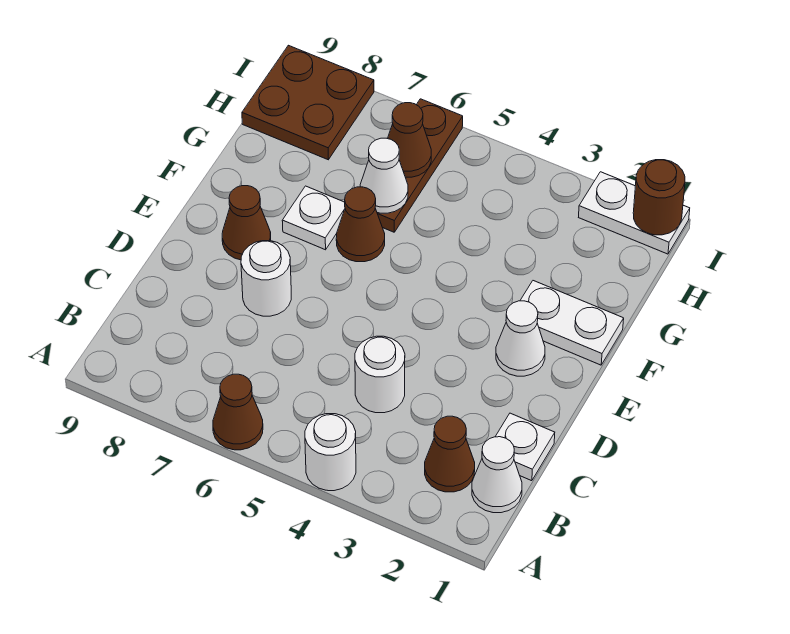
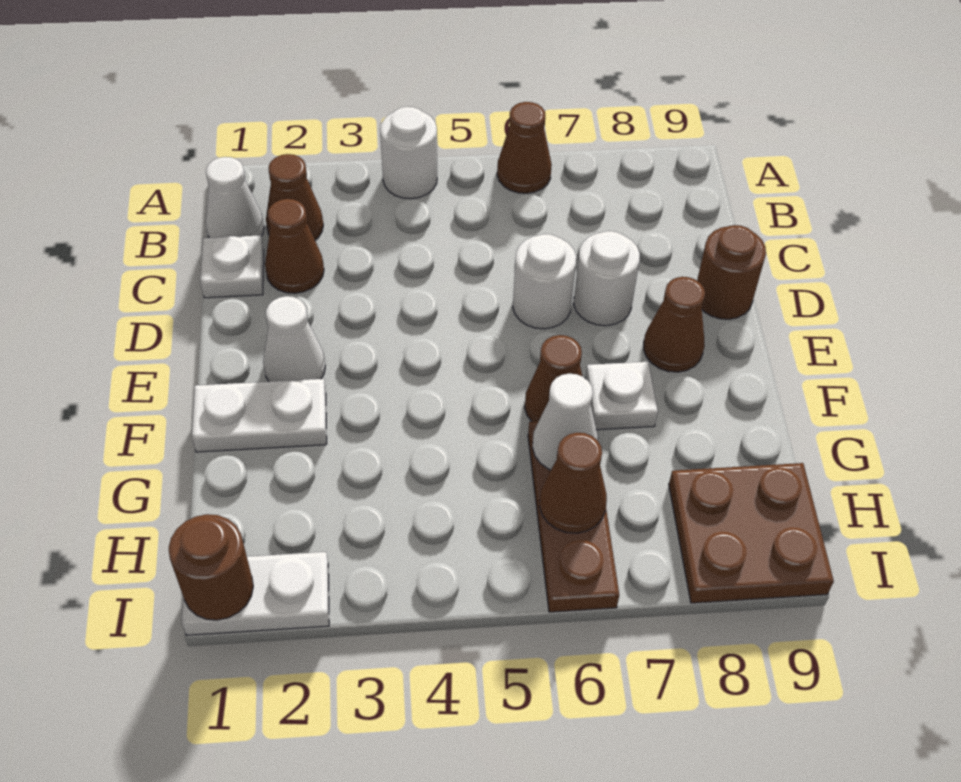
none -> brown cone C2 level 1
white round brick C4 level 1 -> white round brick D6 level 1
none -> brown round brick D9 level 1

